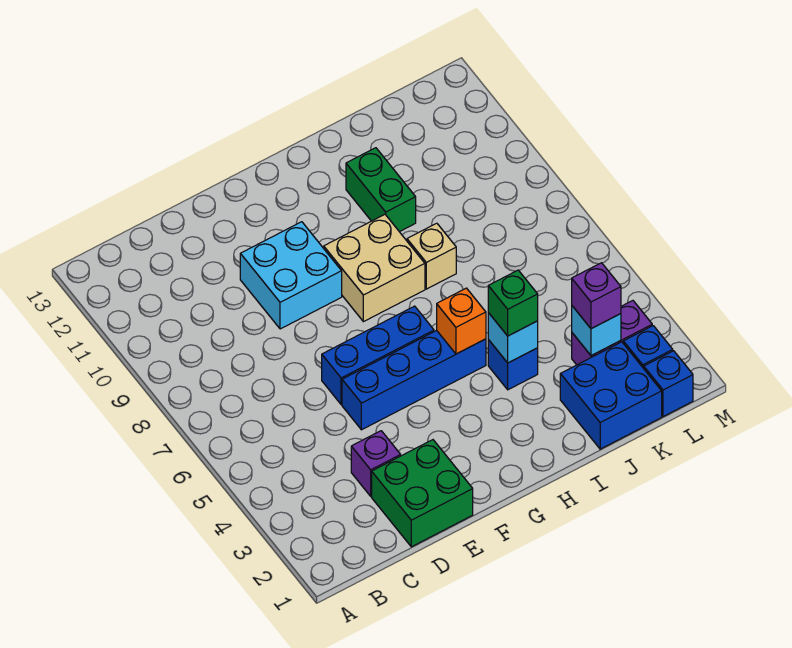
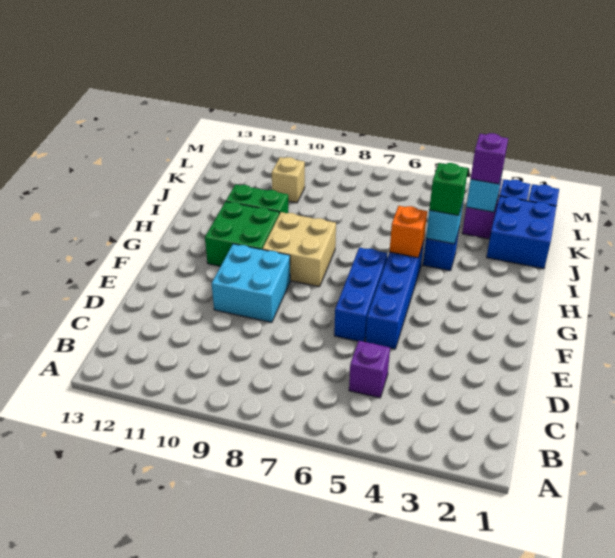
green brick D1:E2 level 1 -> green brick G10:H11 level 1
purple brick D3 level 1 -> purple brick C5 level 1
tan brick I8 level 1 -> tan brick K10 level 1

